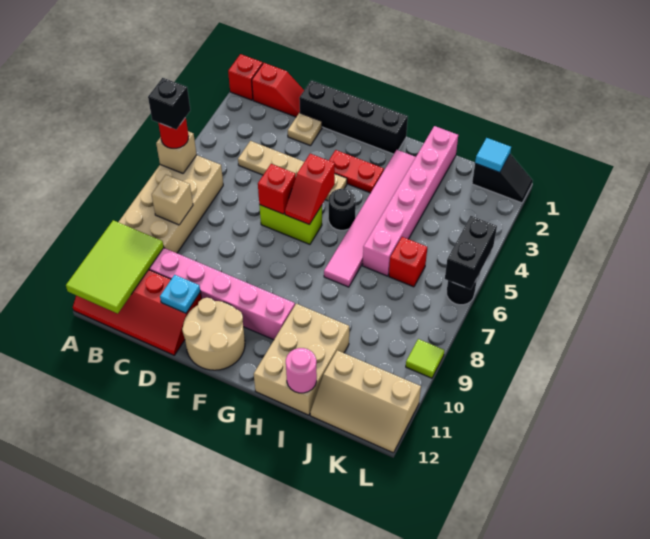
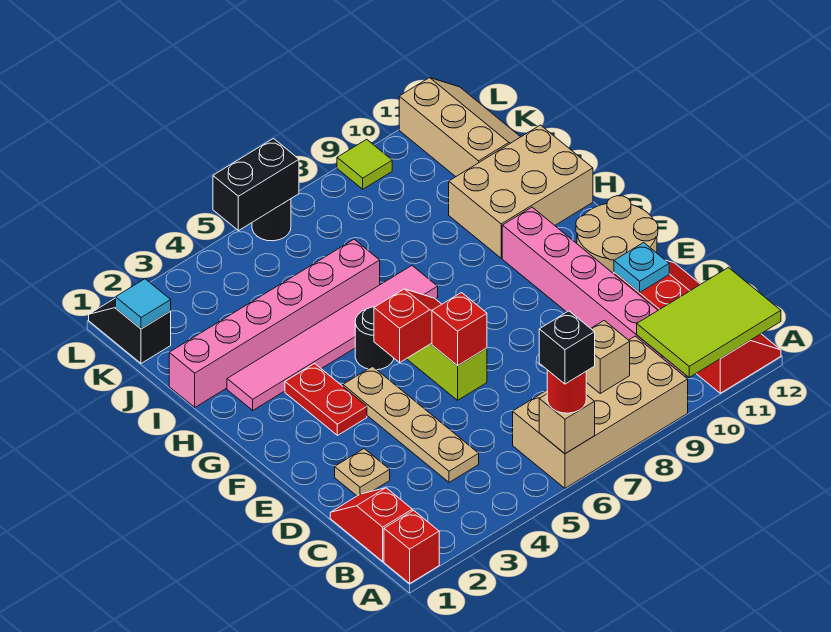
black brick D1:G1 level 1 -> none
pink round brick I12 level 2 -> none
red brick J6 level 1 -> none

